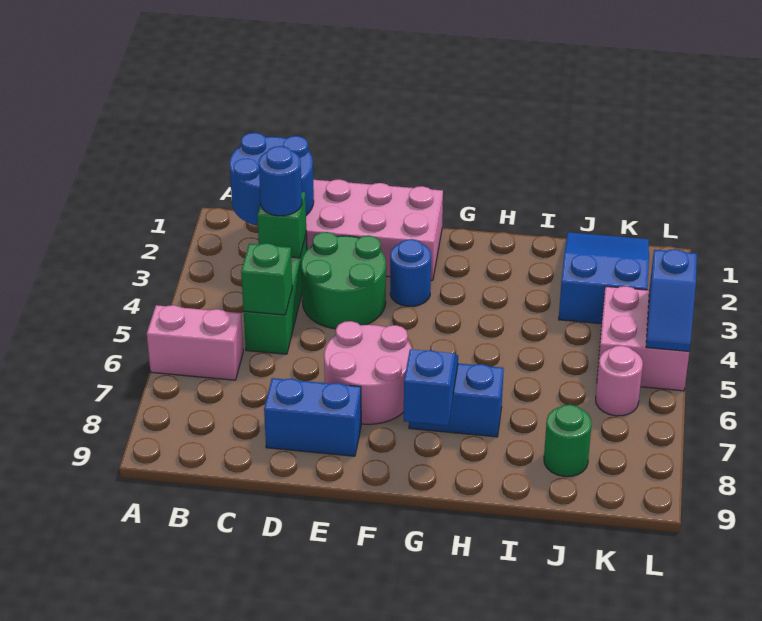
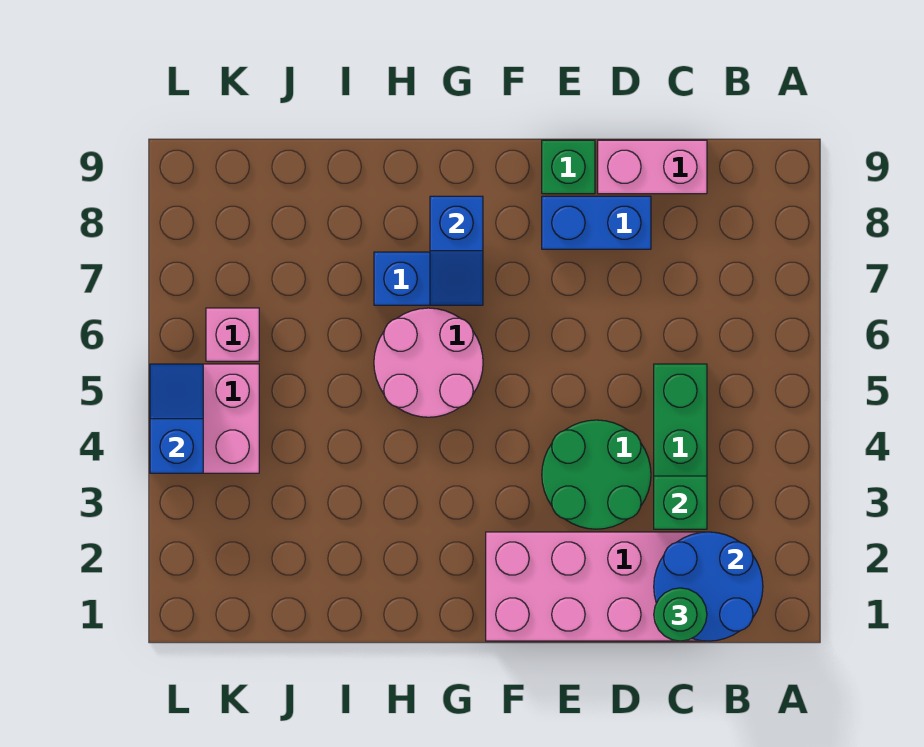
pink brick A6:B6 level 1 -> pink brick C9:D9 level 1
blue round brick C3 level 3 -> none
green brick C5 level 2 -> green brick E9 level 1
pink round brick E6:F7 level 1 -> pink round brick G5:H6 level 1
blue round brick F3 level 1 -> none
blue slope J1:K3 level 1 top 3 -> none
green round brick J8 level 1 -> green round brick C1 level 3
pink round brick K6 level 1 -> pink brick K6 level 1

